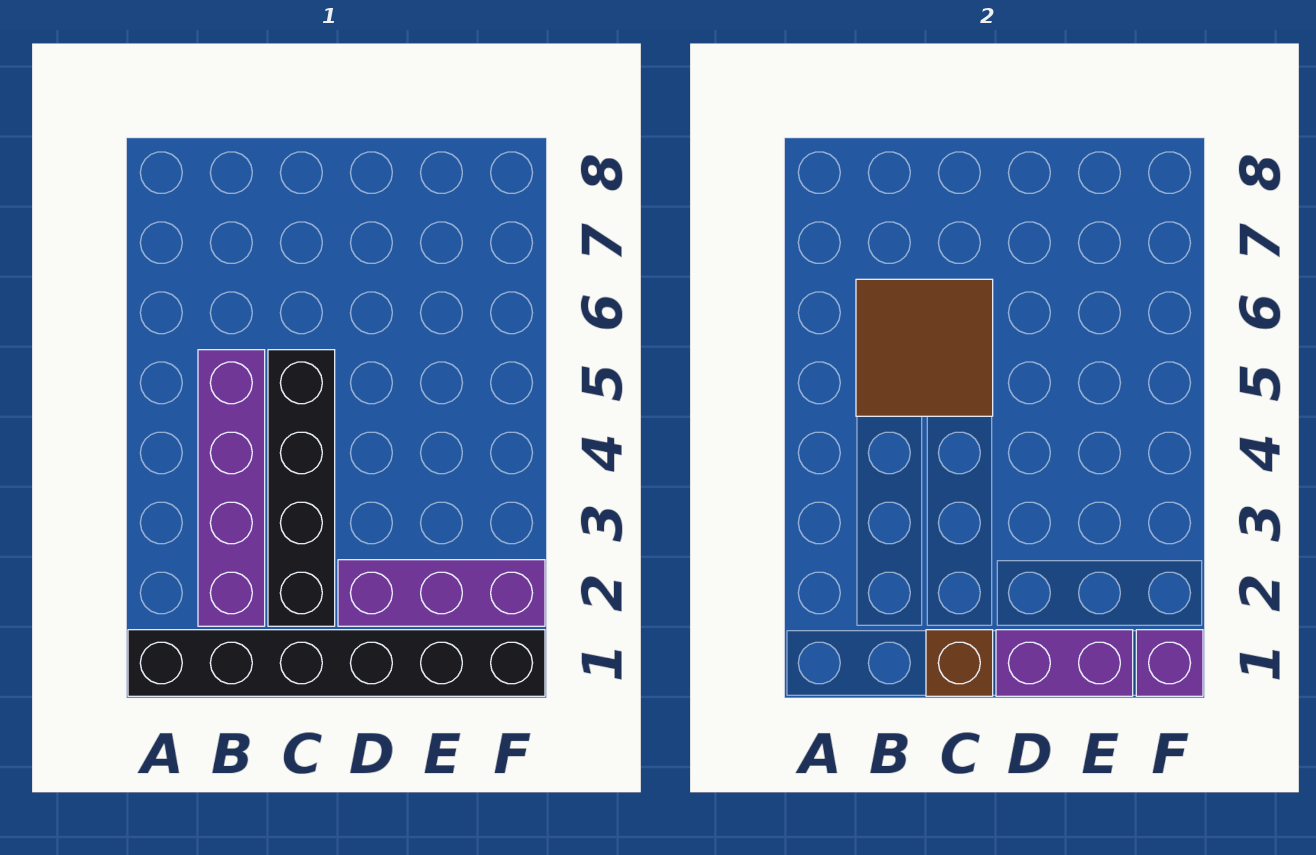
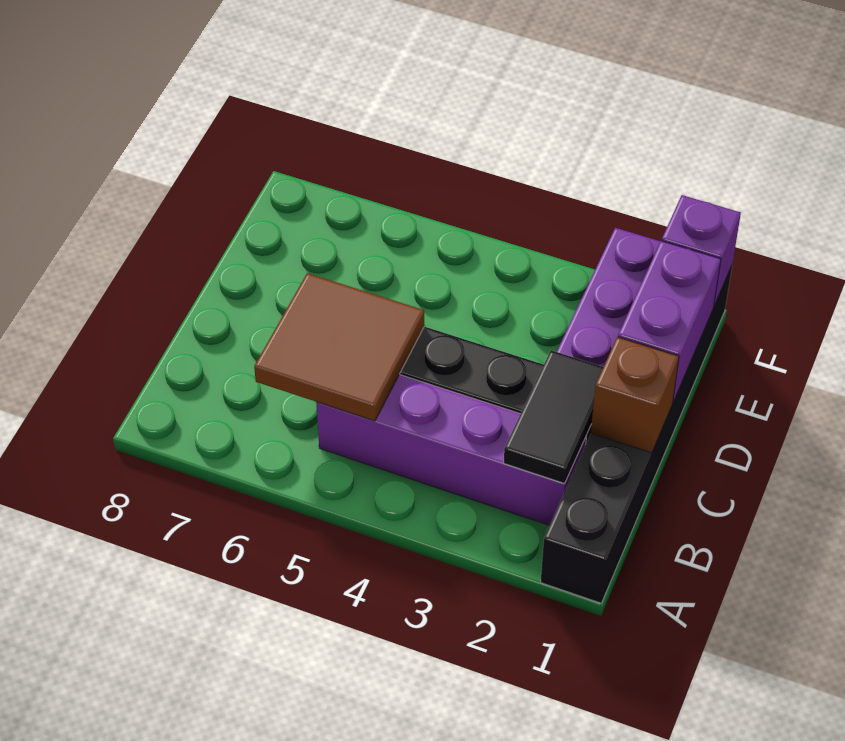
none -> black tile B2:C2 level 2

